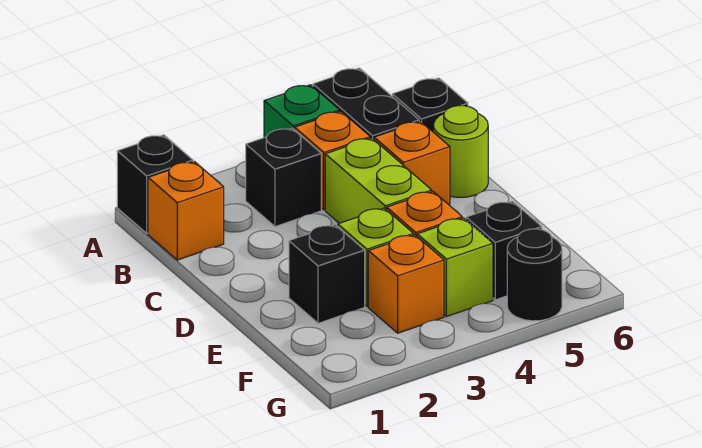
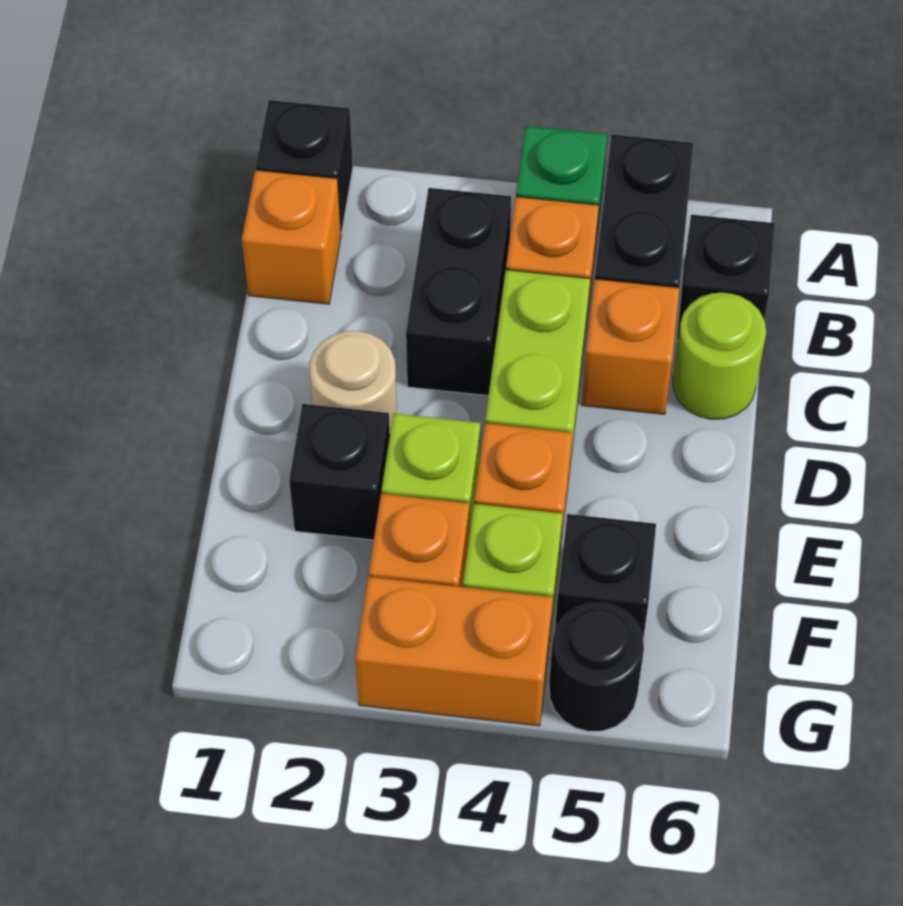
black brick B3 level 1 -> black brick B3:C3 level 1
none -> tan round brick D2 level 1
none -> orange brick G3:G4 level 1

